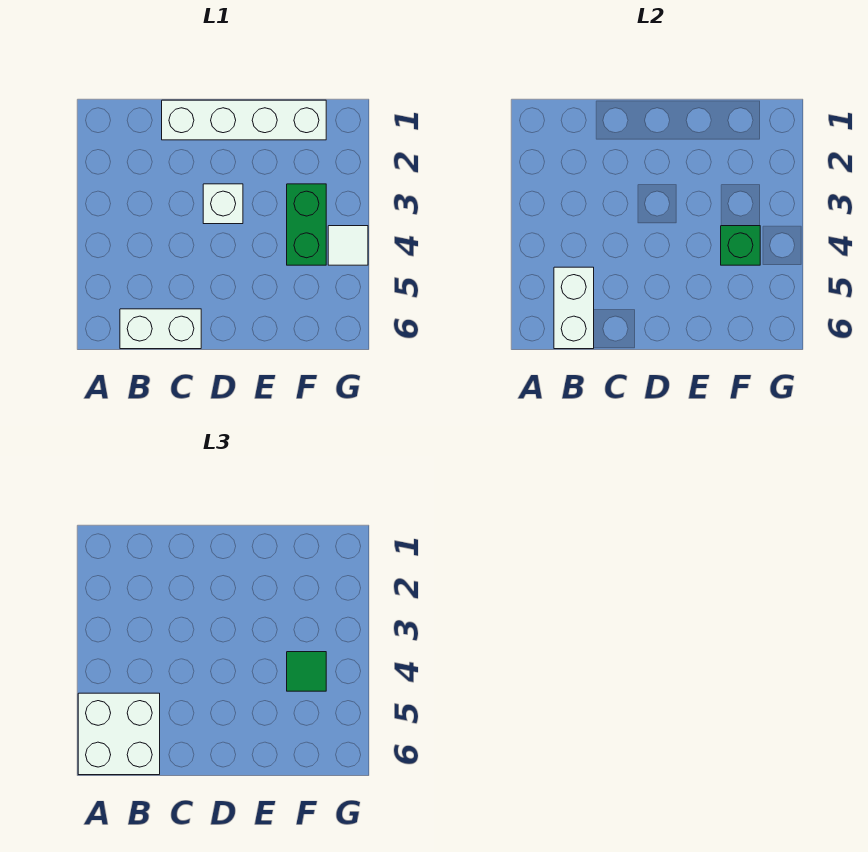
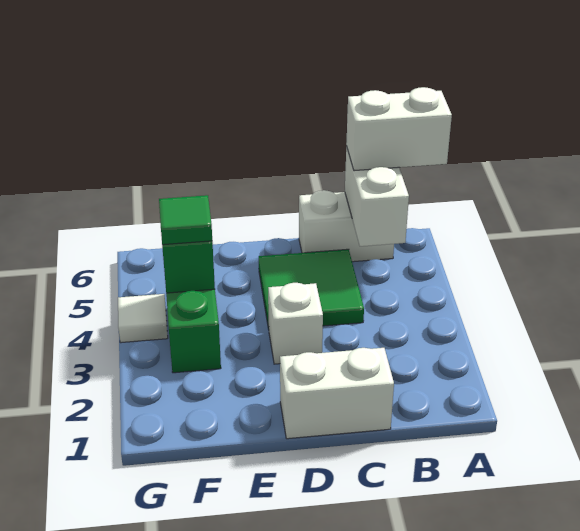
white brick A5:B6 level 3 -> white brick A6:B6 level 3
white brick C1:F1 level 1 -> white brick C1:D1 level 1
none -> green tile C4:D5 level 1

